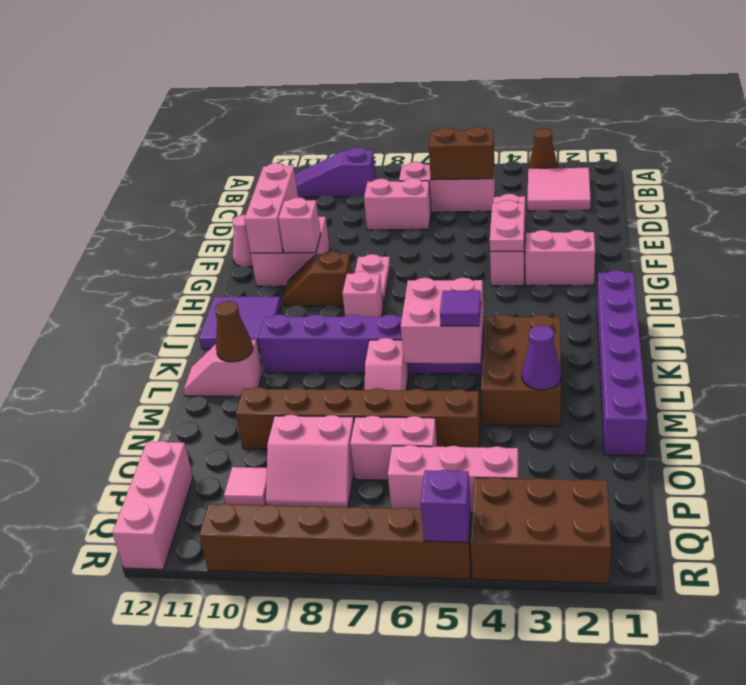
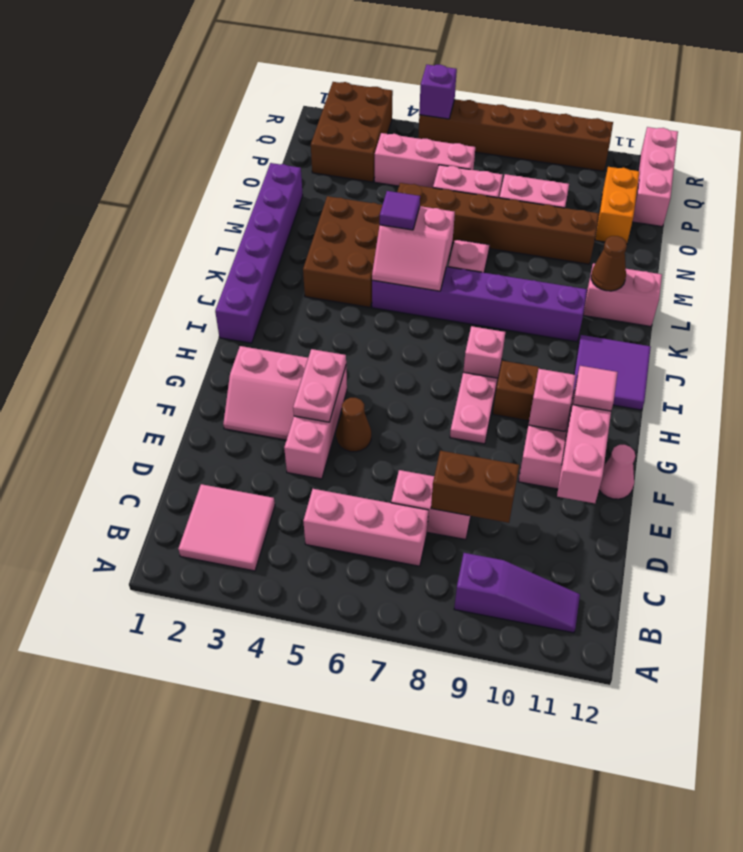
brown cone A3 level 1 -> brown cone F5 level 1
brown brick C5:C6 level 2 -> brown brick D8:D9 level 2
pink brick K5:L6 level 2 -> pink slope K5:L6 level 2 top L
pink slope L11:L12 level 1 top 11 -> pink brick L11:L12 level 1
purple cone M3 level 2 -> none
none -> orange brick O11:P11 level 1
pink tile P10 level 1 -> pink tile G11 level 3
brown brick Q2:R4 level 1 -> brown brick P2:R3 level 1

